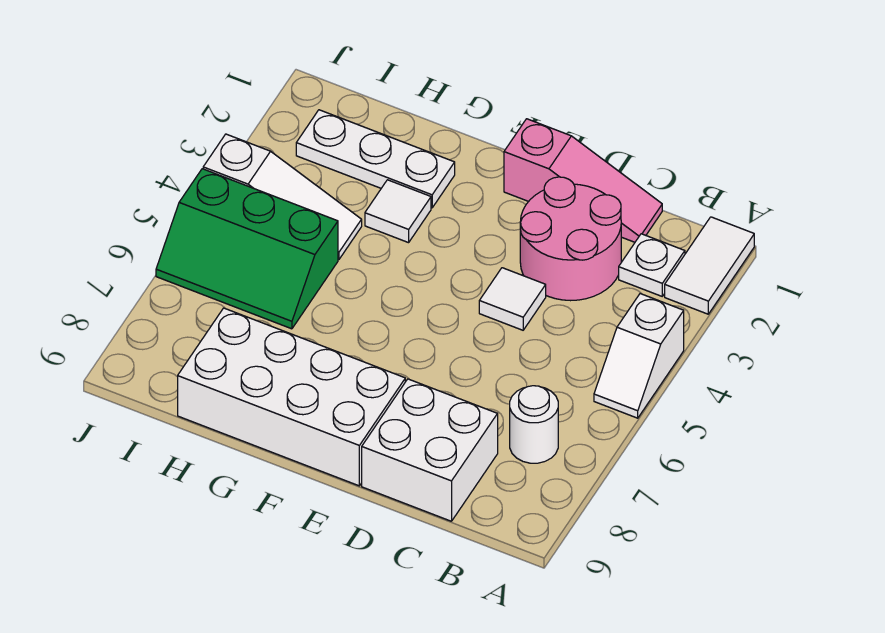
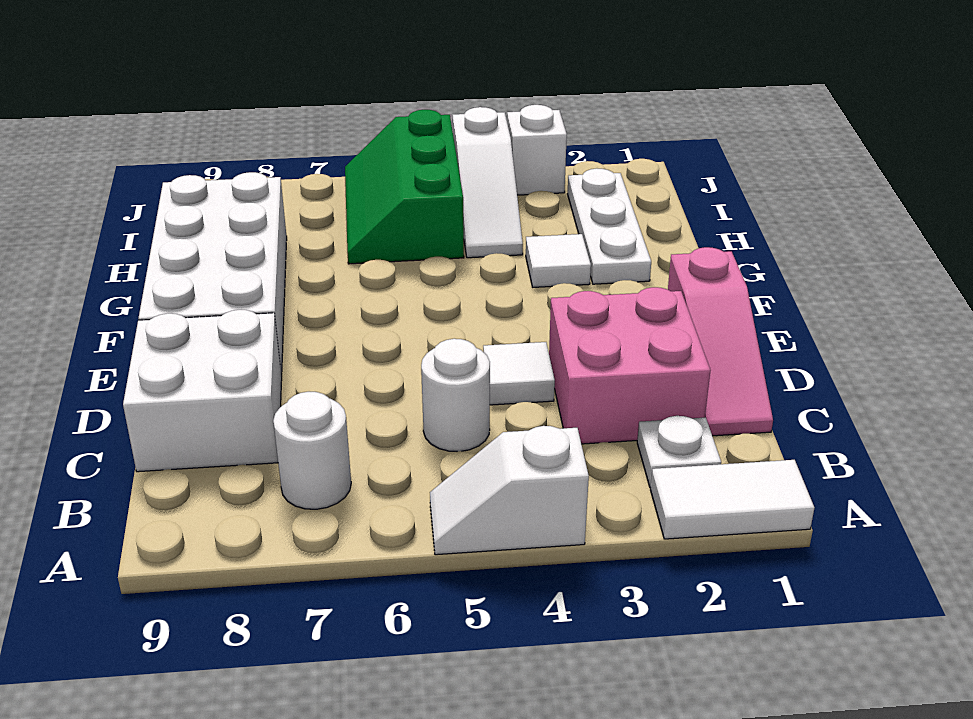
pink round brick C2:D3 level 1 -> pink brick C2:D3 level 1
none -> white round brick C5 level 1
none -> white brick J3 level 1

